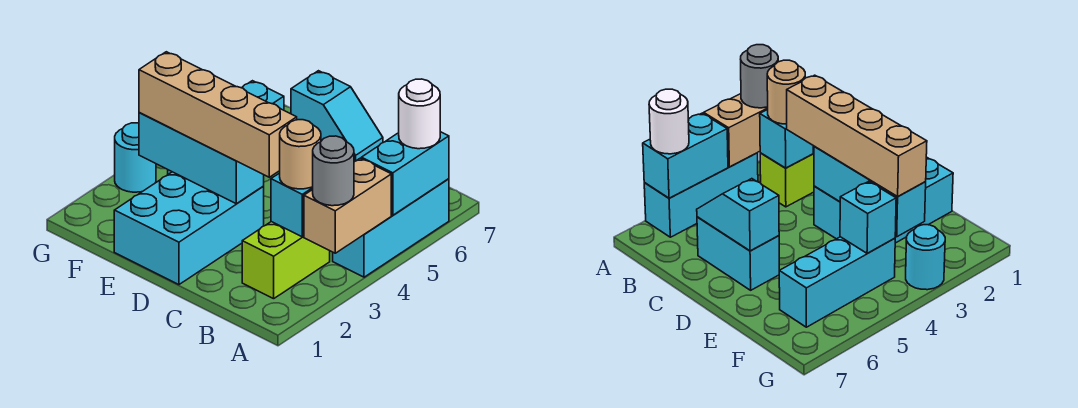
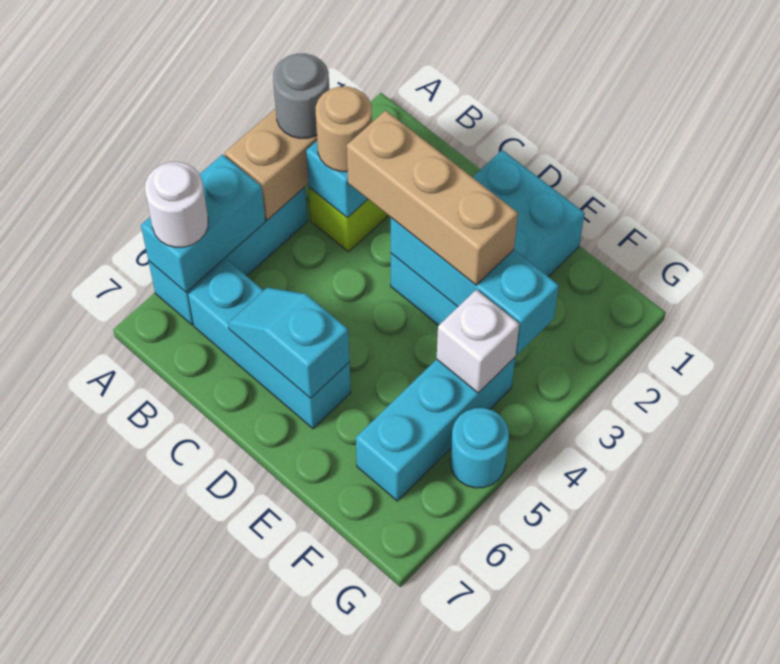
tan brick C3:F3 level 3 -> tan brick C3:E3 level 3
cyan brick C6:D6 level 1 -> cyan brick B6:D6 level 1
cyan brick F4 level 2 -> white brick F4 level 2
cyan round brick G3 level 1 -> cyan round brick G5 level 1

